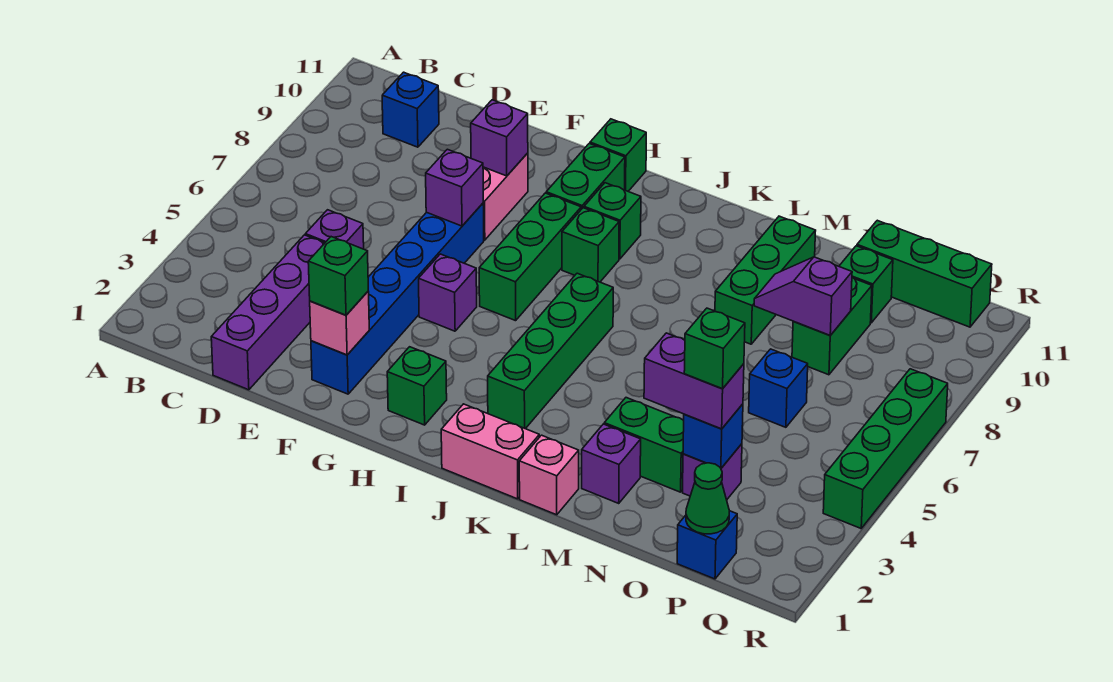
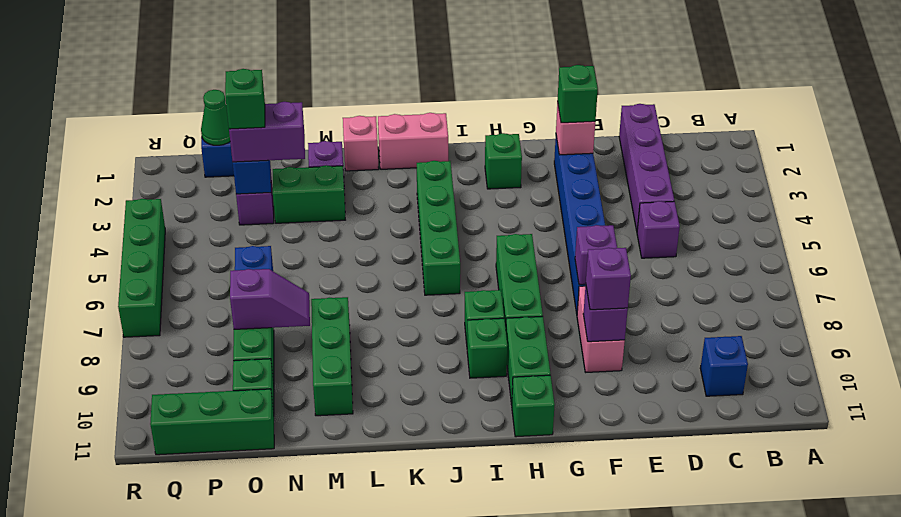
purple brick G5 level 1 -> purple brick F9 level 3

